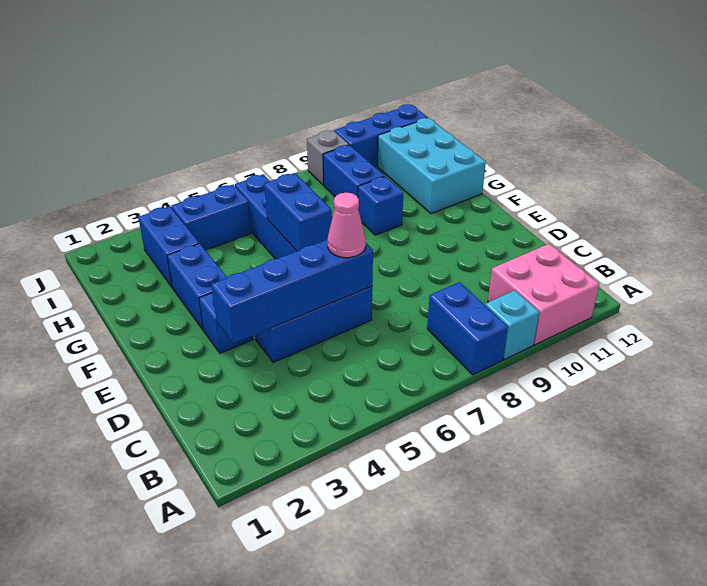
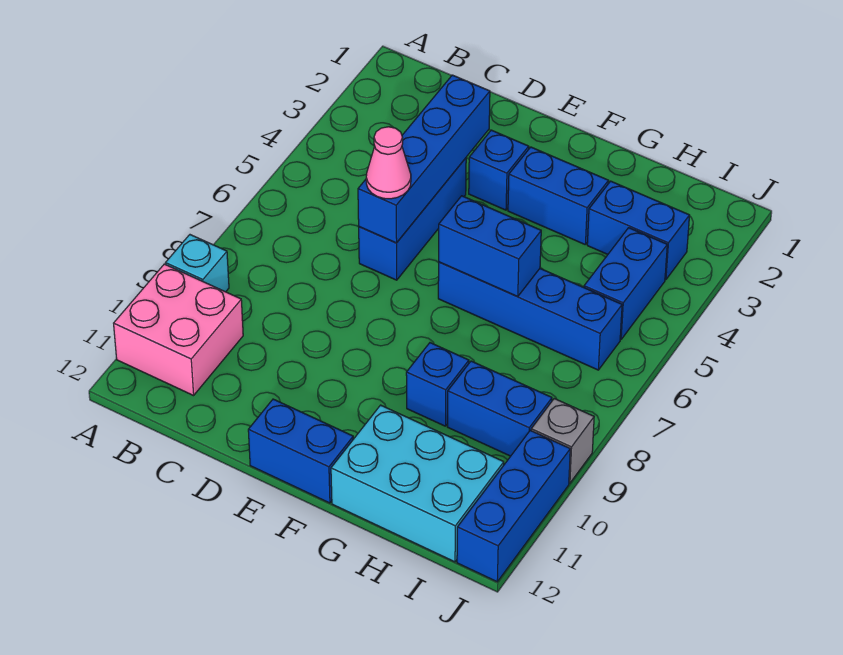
blue brick A8:B8 level 1 -> blue brick E12:F12 level 1

